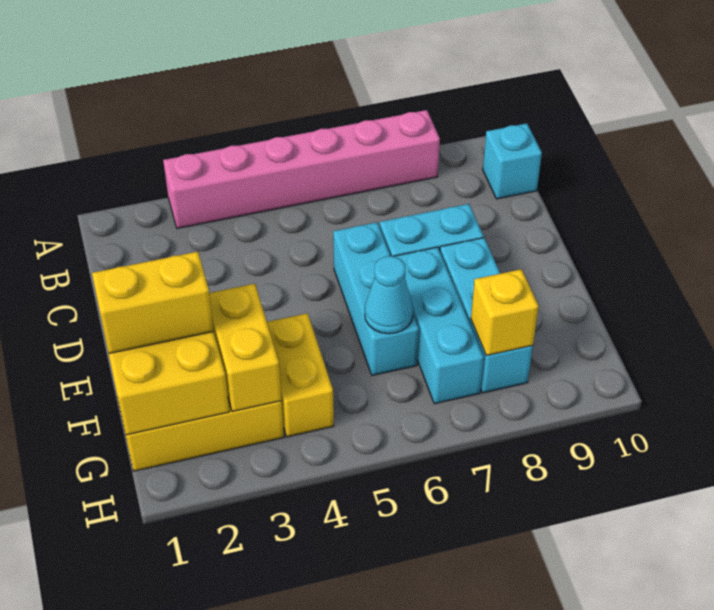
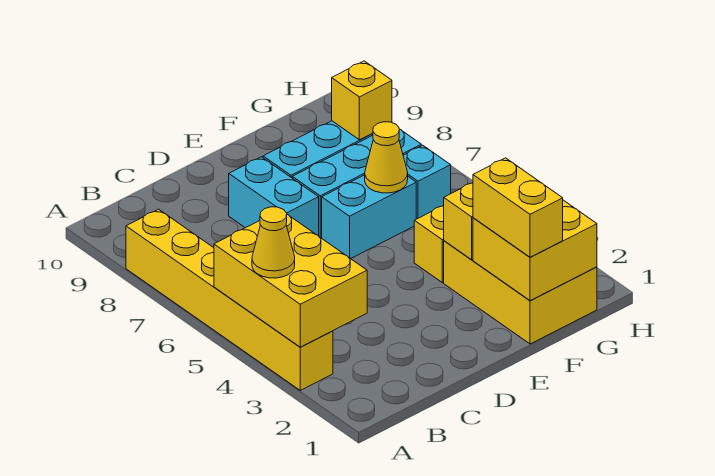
pink brick A3:A8 level 1 -> yellow brick A3:A8 level 1
none -> yellow brick A3:B5 level 2
none -> yellow cone A4 level 3
cyan brick B10 level 1 -> cyan brick G6 level 1
cyan brick D6:F6 level 1 -> cyan brick E6:F6 level 1
cyan cone F6 level 2 -> yellow cone F6 level 2

